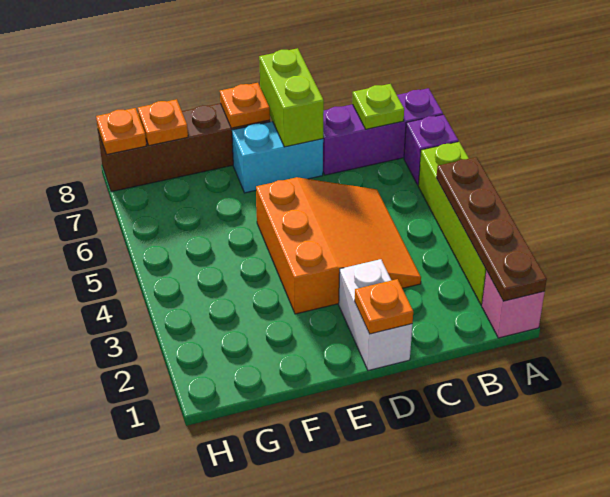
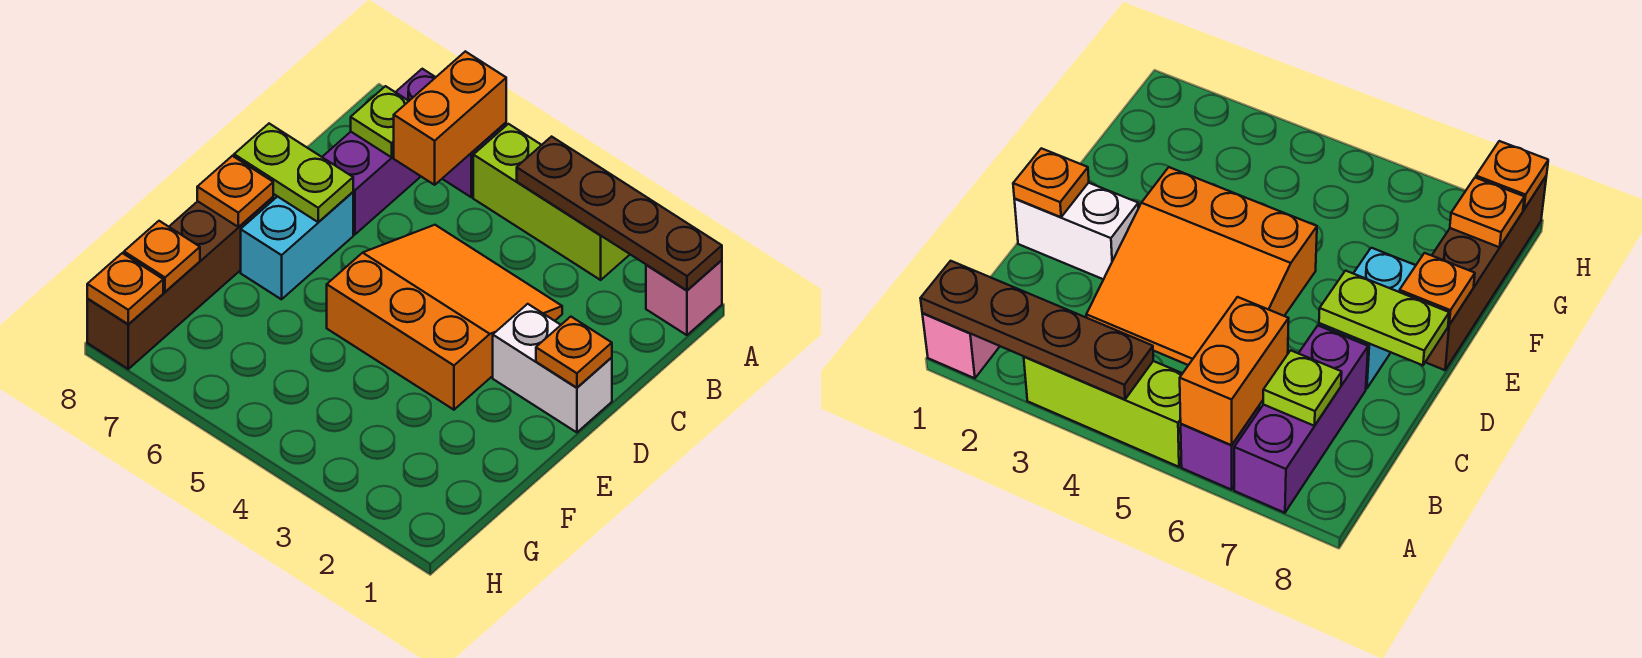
lime brick A2:A5 level 1 -> lime brick A3:A5 level 1
none -> orange brick A6:B6 level 2
lime brick D7:D8 level 2 -> lime plate D7:D8 level 2

